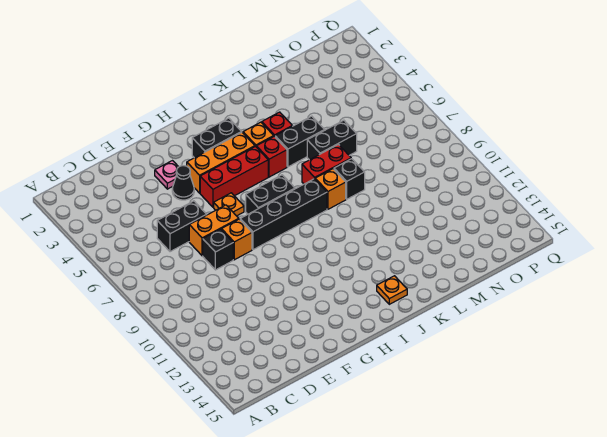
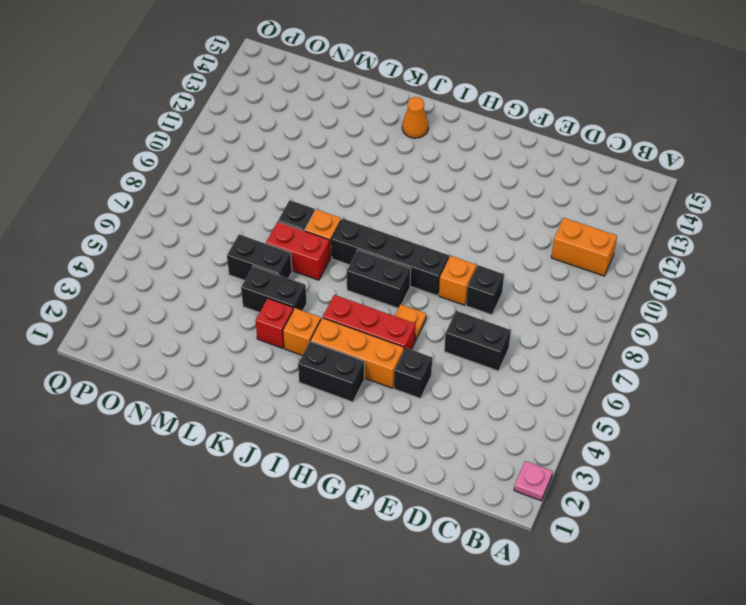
orange brick E7:F7 level 1 -> orange brick B11:C11 level 1
pink plate F3 level 1 -> pink plate A2 level 1
black cone F4 level 1 -> black brick F4 level 1
red brick J5 level 1 -> none
orange plate J14 level 1 -> orange cone J14 level 1

